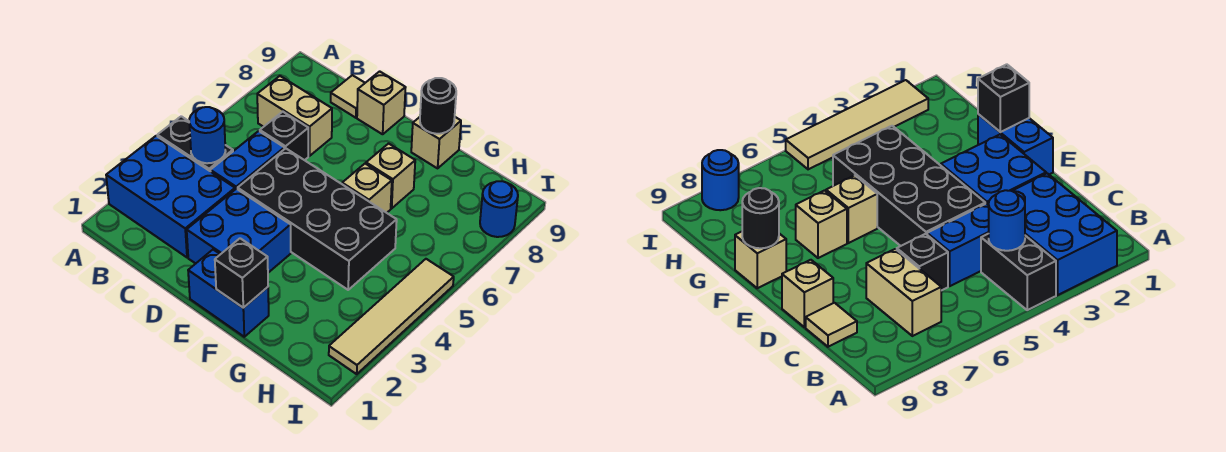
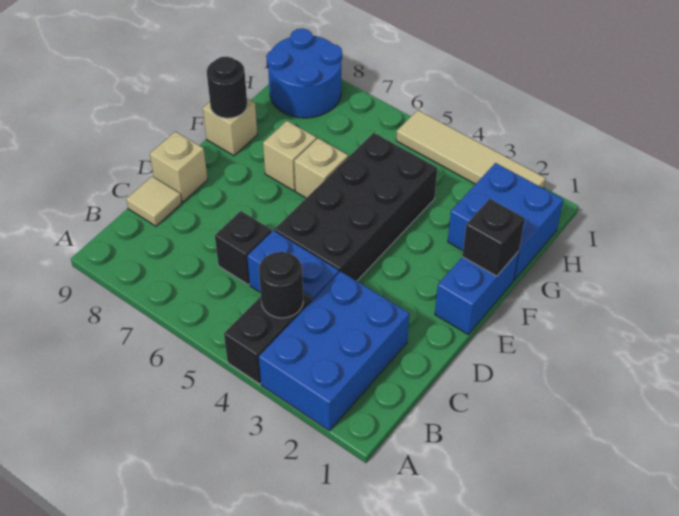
blue round brick B4 level 2 -> black round brick B4 level 2
tan brick B7:C7 level 1 -> none
blue brick D2:E3 level 1 -> blue brick G1:H2 level 1
blue round brick I8 level 1 -> blue round brick H8:I9 level 1

